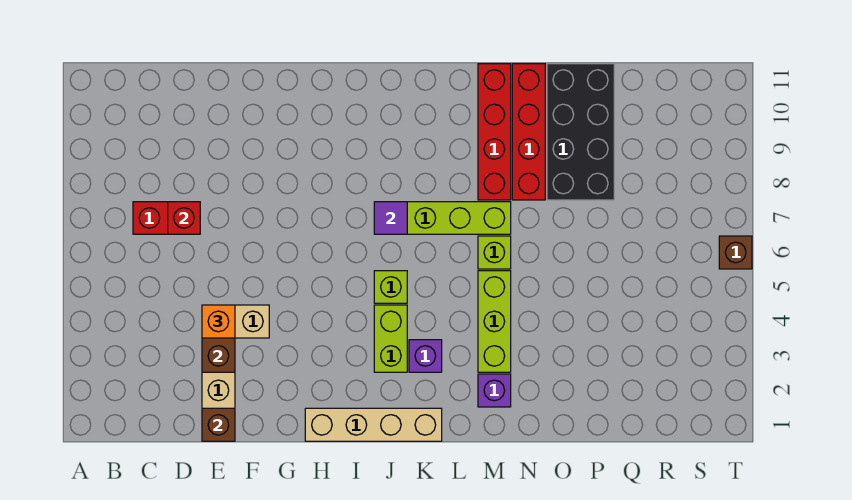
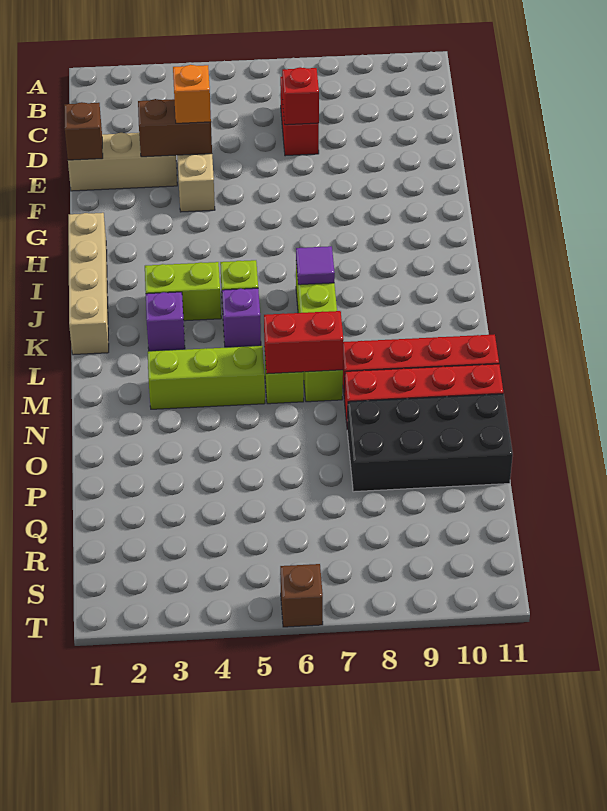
purple brick M2 level 1 -> purple brick K5 level 1
none -> red brick M6:M7 level 2

